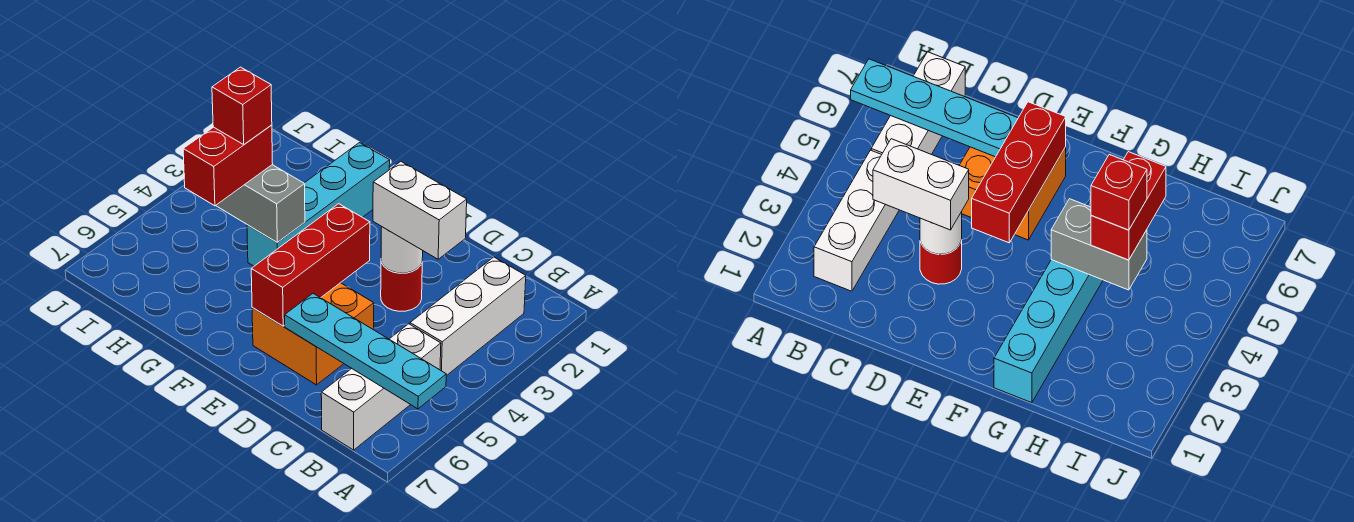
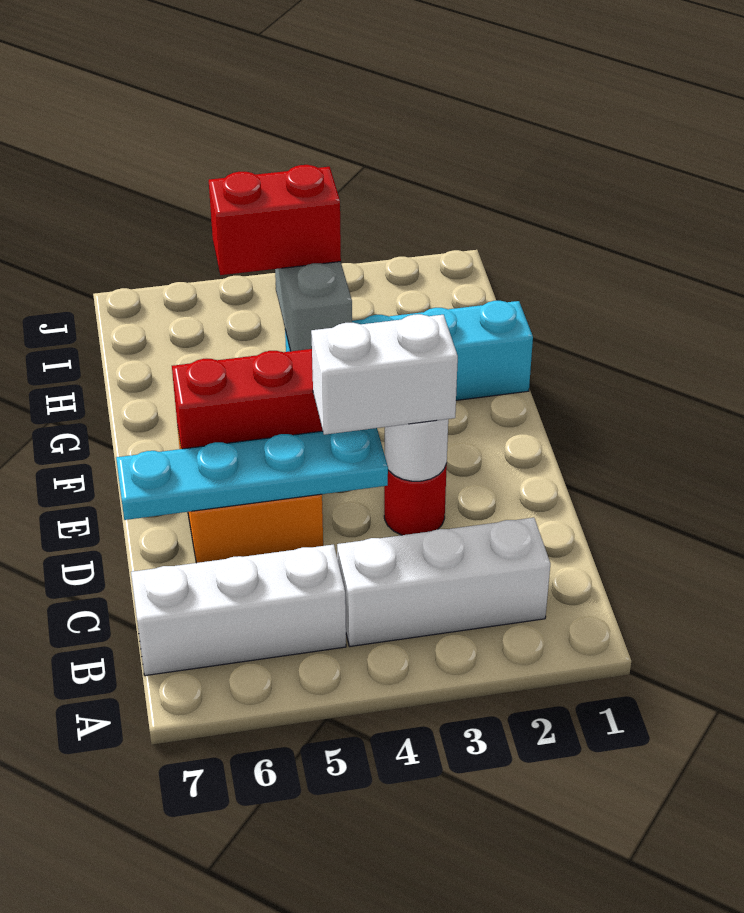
cyan plate A6:D6 level 2 -> cyan plate D4:D7 level 2
white brick C3:D3 level 3 -> white brick D3:D4 level 3
red brick H4 level 4 -> none

